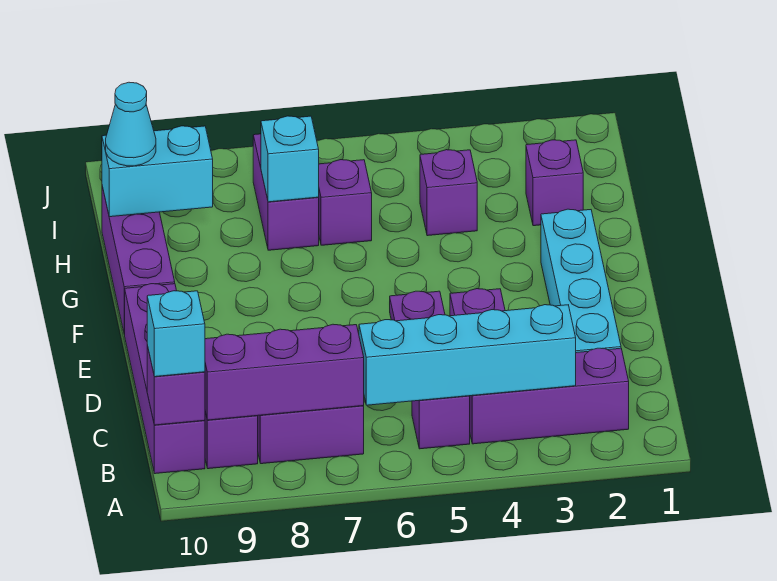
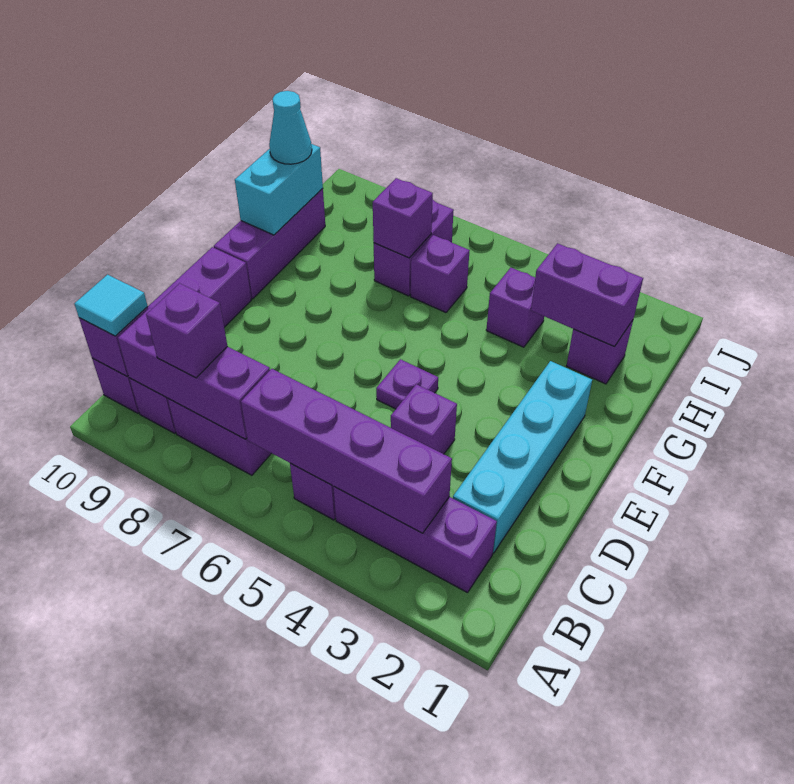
cyan brick B3:B6 level 2 -> purple brick B3:B6 level 2
none -> purple brick B8 level 3
cyan brick B10 level 3 -> cyan tile B10 level 3
none -> purple brick H2:H3 level 2
cyan brick H7 level 2 -> purple brick H7 level 2
cyan brick H9:H10 level 2 -> cyan brick G10:H10 level 2

